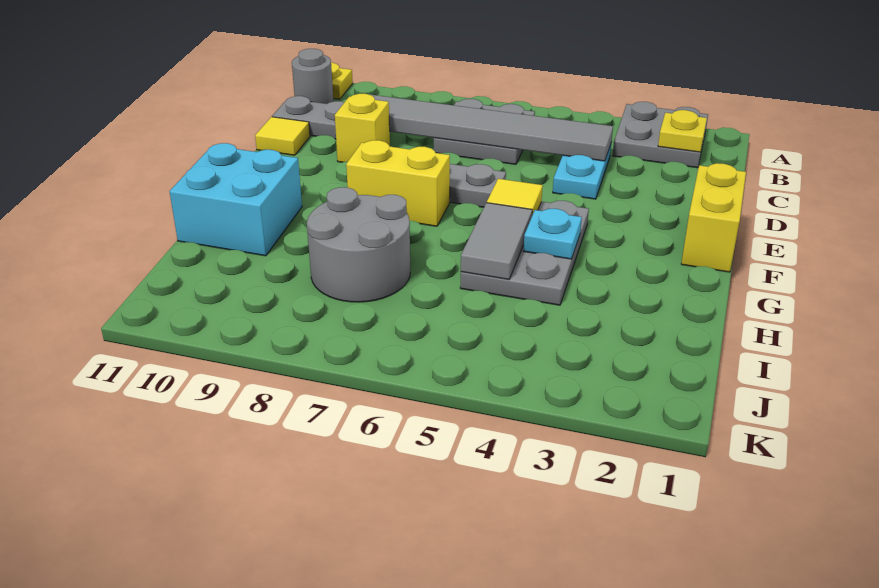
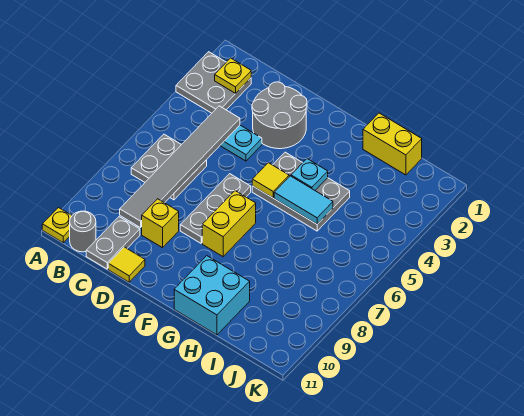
yellow brick E1:F1 level 1 -> yellow brick H1:I1 level 1
grey tile G5:H5 level 2 -> cyan tile G5:H5 level 2
grey round brick H7:I8 level 1 -> grey round brick D2:E3 level 1

